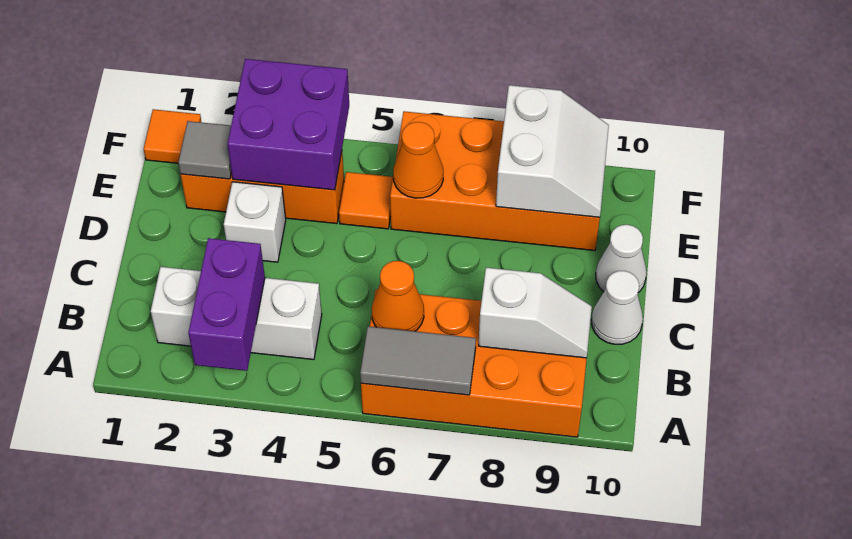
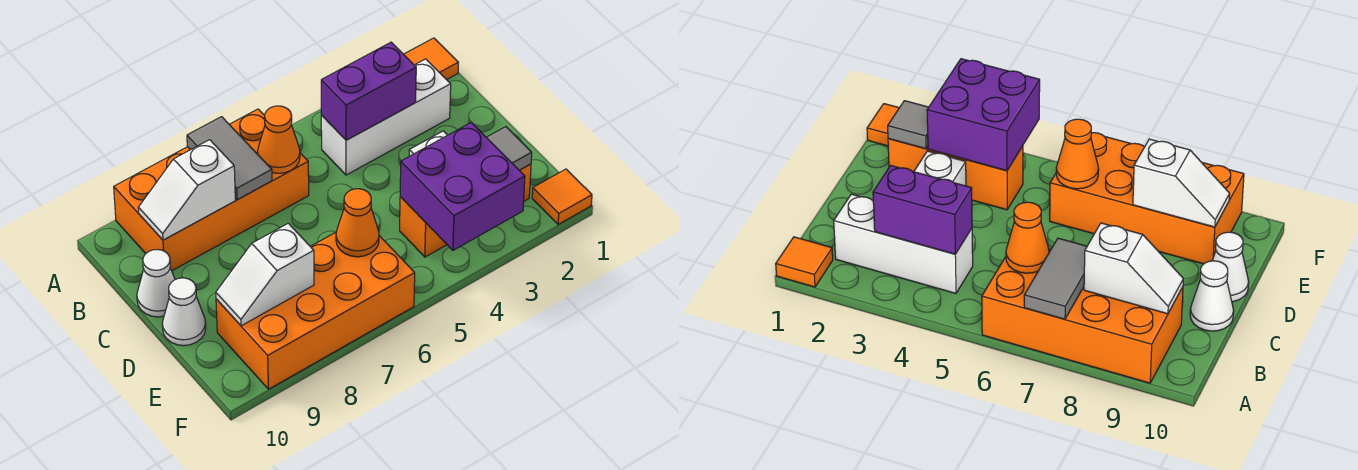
purple brick A3:B3 level 2 -> purple brick B3:B4 level 2
grey tile A6:A7 level 2 -> grey tile A7:B7 level 2
orange tile E5 level 1 -> orange tile A1 level 1
white slope E8:F9 level 2 top 8 -> white slope E8:E9 level 2 top 8

